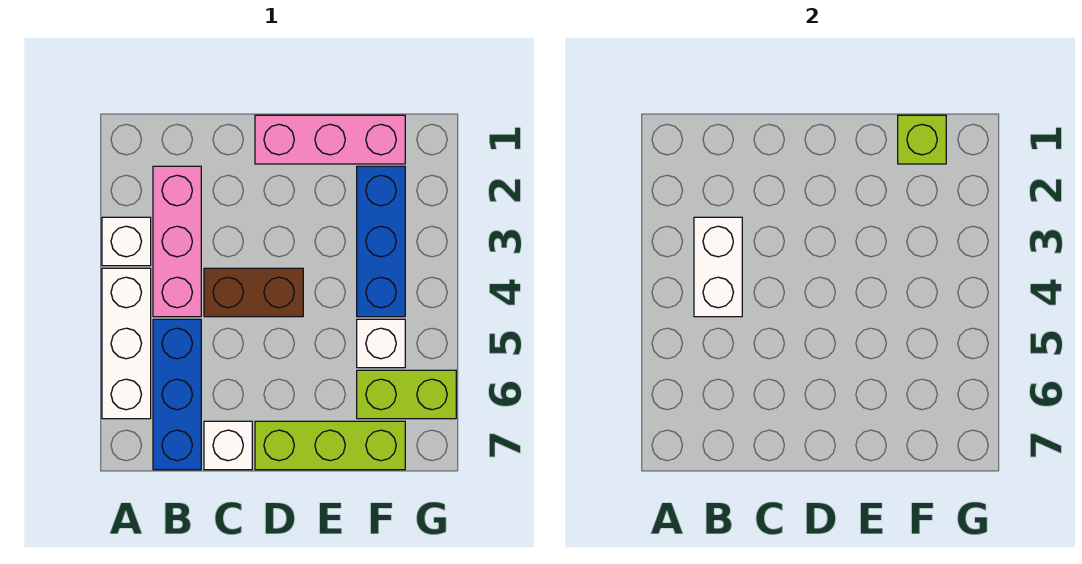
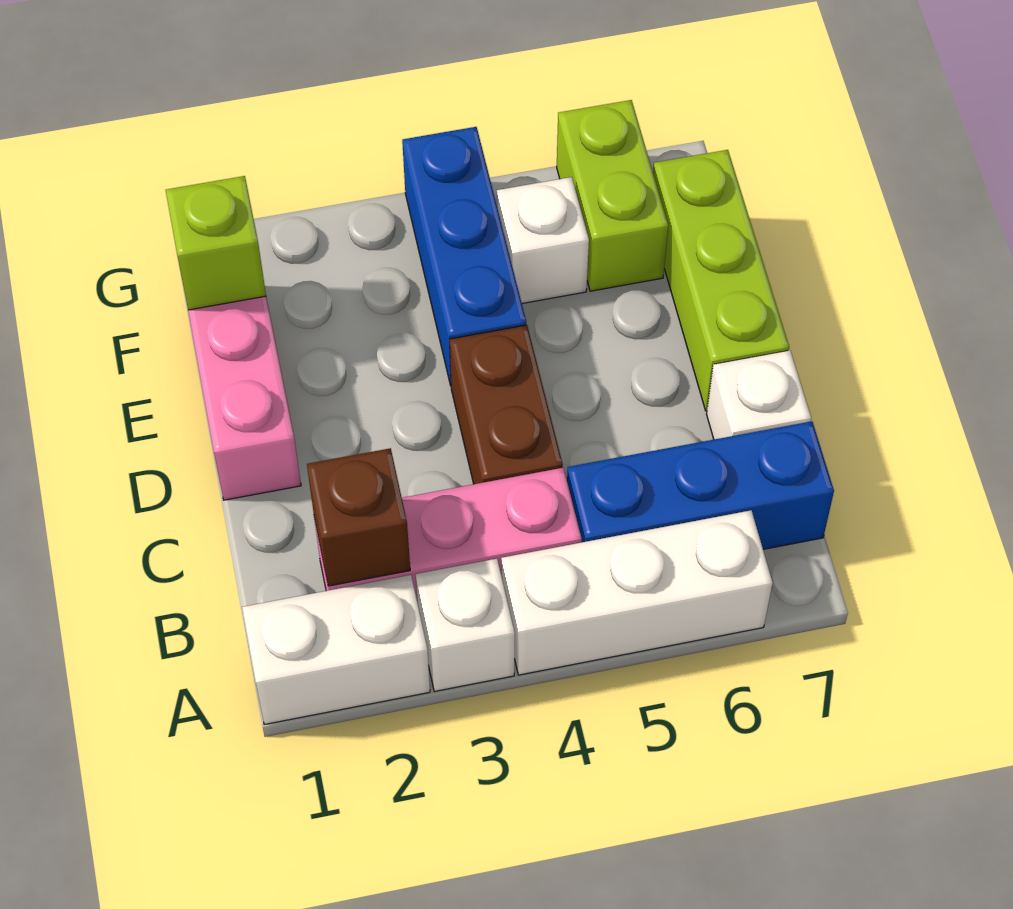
none -> brown brick B2 level 2
white brick B3:B4 level 2 -> white brick A1:A2 level 1
blue brick F2:F4 level 1 -> blue brick E4:G4 level 1

